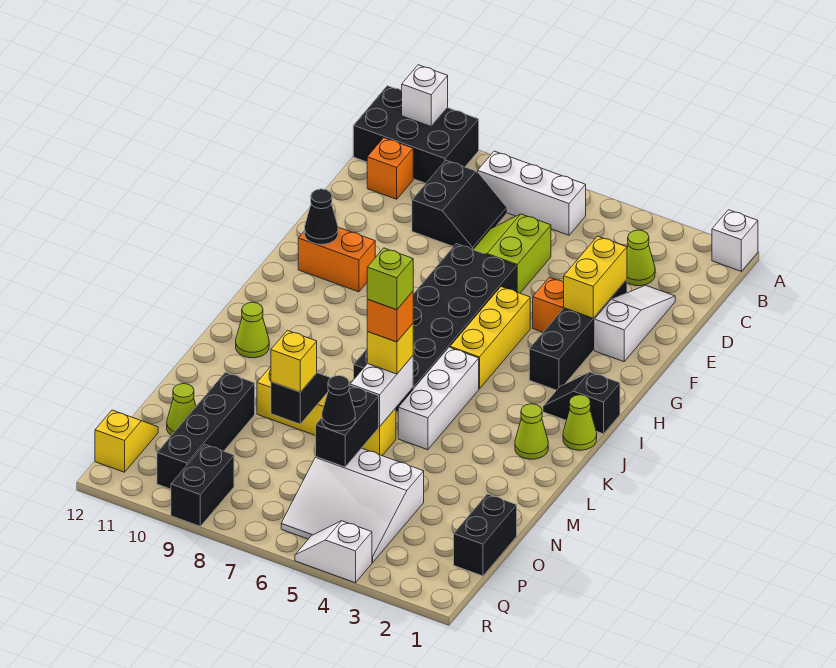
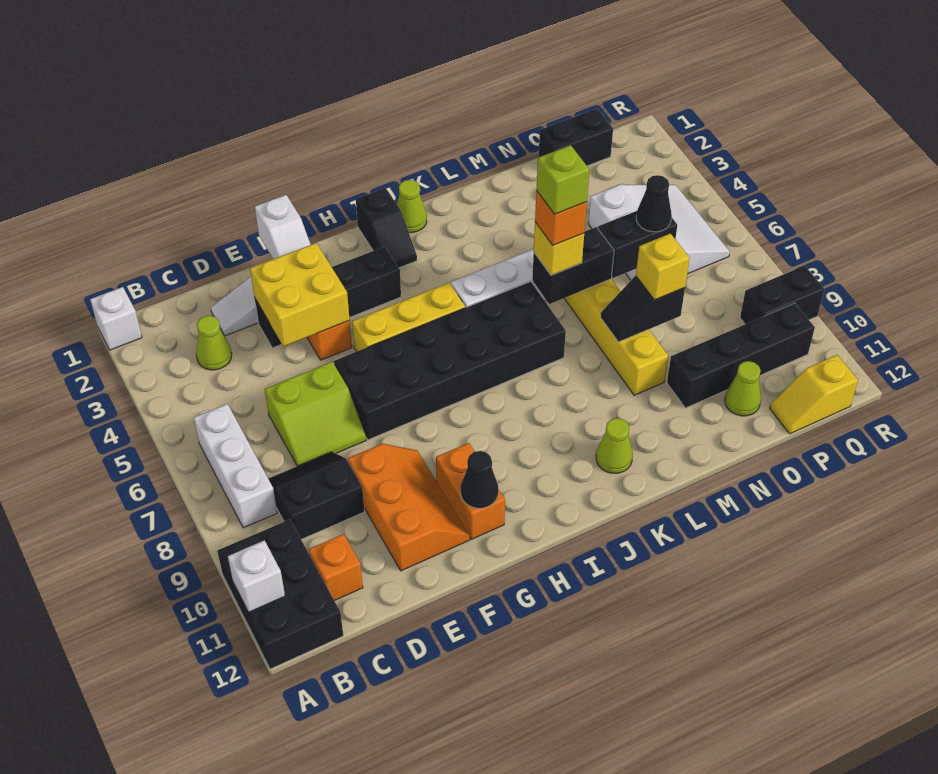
yellow brick E3:F3 level 2 -> yellow brick E3:F4 level 2
none -> orange slope E9:F11 level 1 top E
lime cone K2 level 1 -> none
white brick L6:M6 level 2 -> black brick L6:M6 level 2
white slope R4:R5 level 1 top 4 -> white slope F1:F2 level 2 top 1

